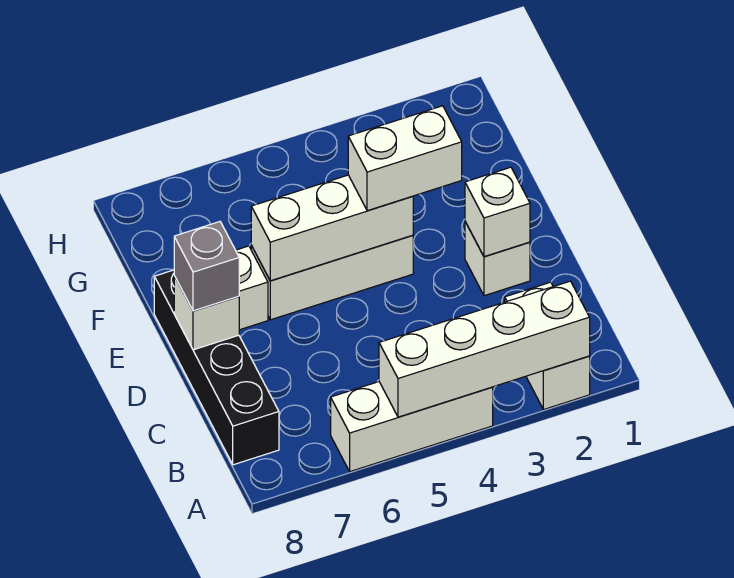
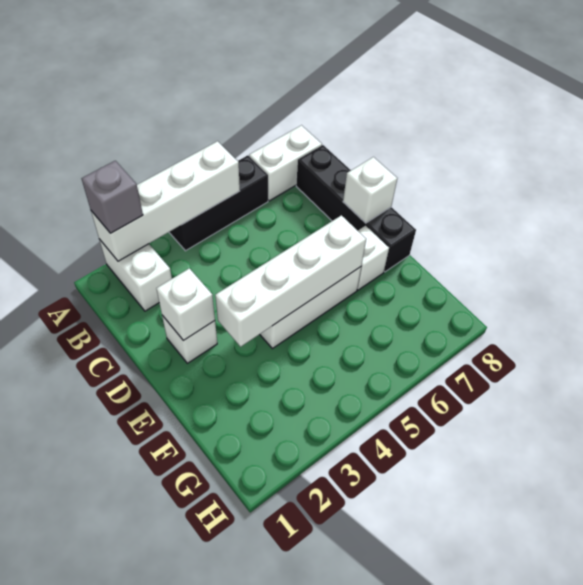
white brick A4:A6 level 1 -> black brick A4:A6 level 1
grey brick D8 level 3 -> grey brick A2 level 3
white brick E3:E4 level 3 -> white brick A7:A8 level 1
white brick E4:E6 level 2 -> white brick E3:E6 level 2

